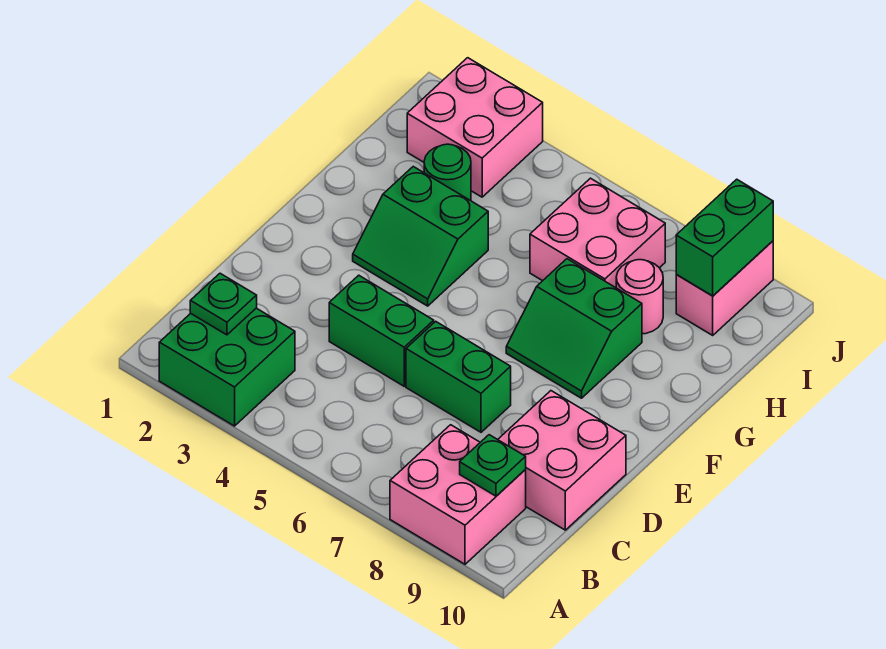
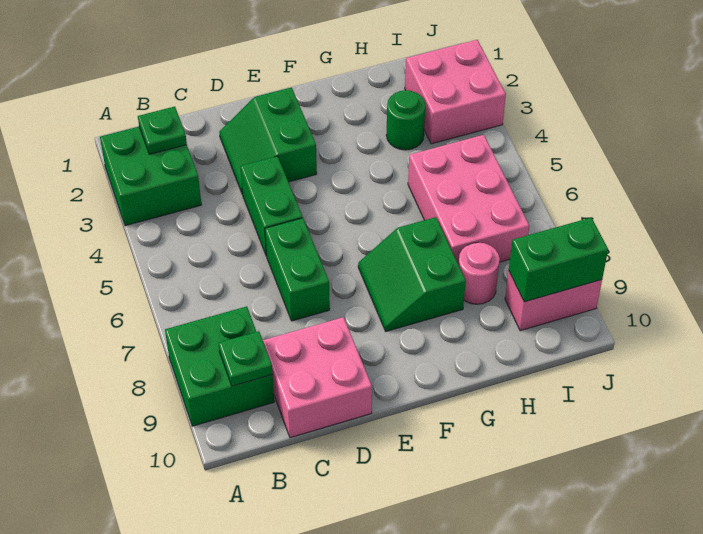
pink brick A8:B9 level 1 -> green brick A8:B9 level 1
green slope F3:G4 level 1 top G -> green slope D2:E3 level 1 top E
pink brick H6:I7 level 1 -> pink brick H5:I7 level 1

